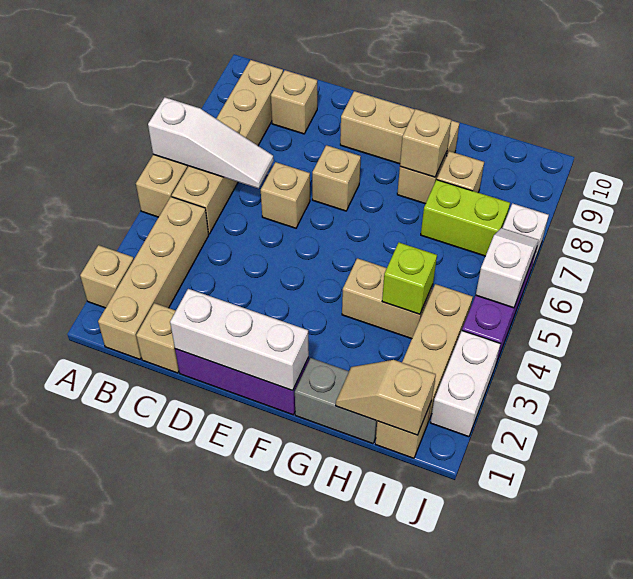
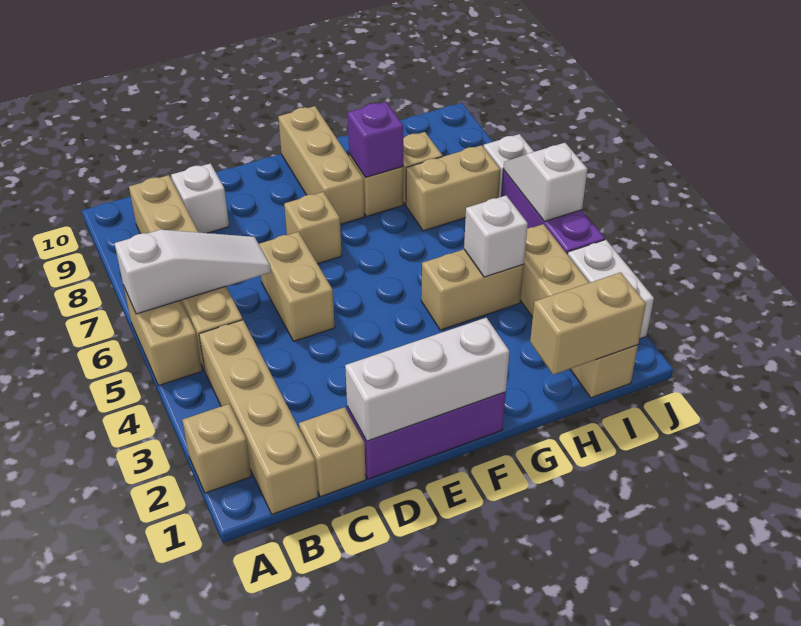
tan brick C9 level 1 -> white brick C9 level 1
tan brick D6 level 1 -> tan brick D5:D6 level 1
tan brick E9:G9 level 1 -> tan brick F8:F10 level 1
grey brick G1:H1 level 1 -> none
tan brick G8 level 2 -> purple brick G8 level 2
tan slope H1:I1 level 2 top I -> tan brick H1:I1 level 2
lime brick H4 level 2 -> white brick H4 level 2
lime brick H7:I7 level 1 -> tan brick H7:I7 level 1

